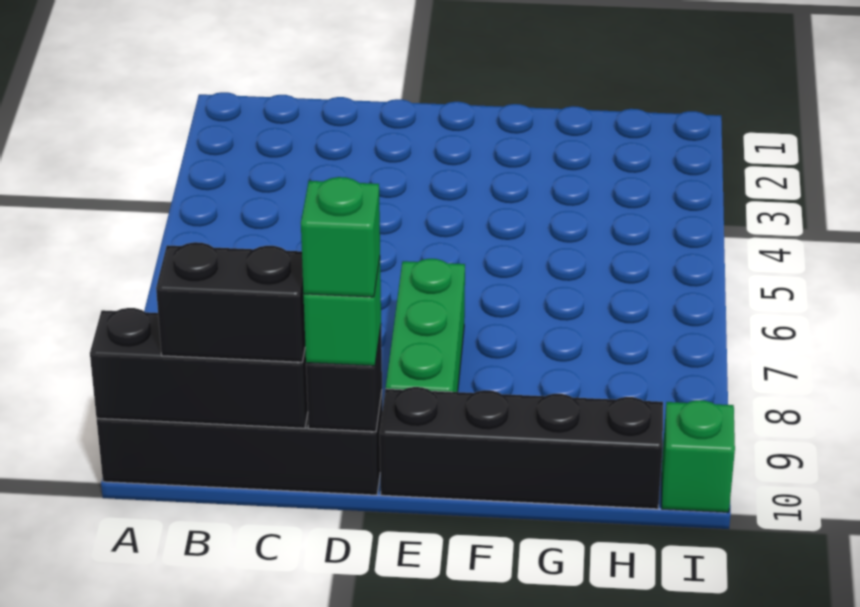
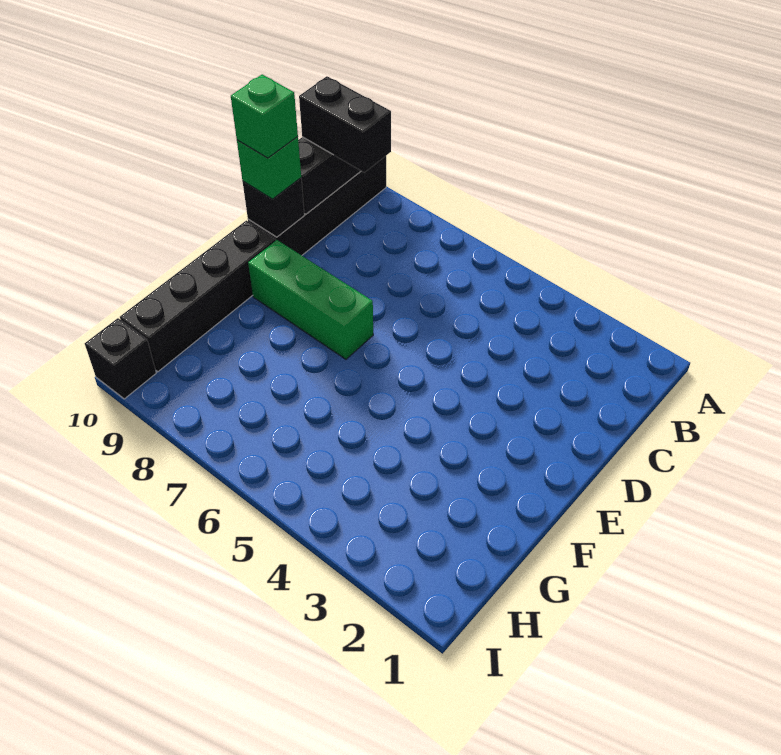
black brick B10:C10 level 3 -> black brick B9:B10 level 3
green brick I10 level 1 -> black brick I10 level 1

